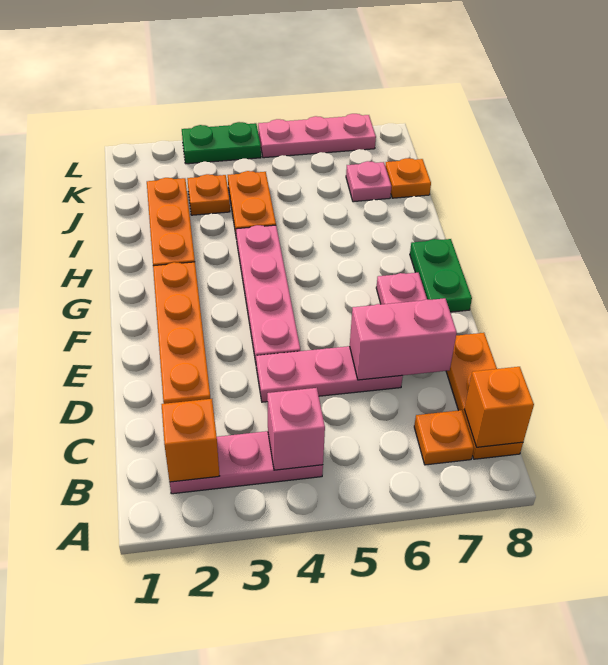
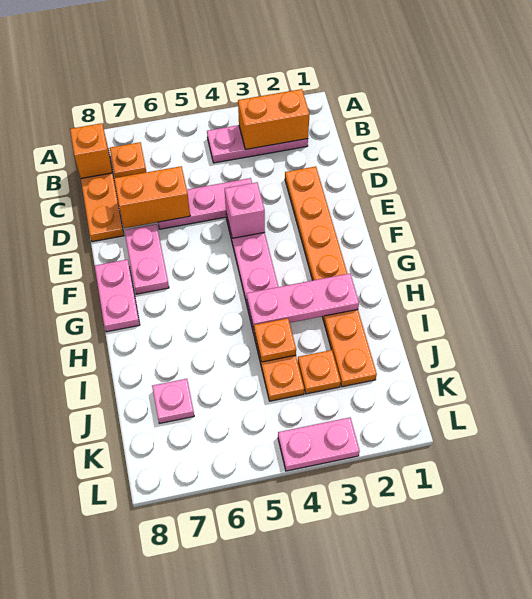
orange brick B2 level 2 -> orange brick B2:B3 level 2
pink brick B4 level 2 -> pink brick E4 level 2
pink brick D6:D7 level 2 -> orange brick D6:D7 level 2
green plate F8:G8 level 1 -> pink plate F8:G8 level 1
orange plate J8 level 1 -> orange plate I4 level 2
green plate L3:L4 level 1 -> pink plate L3:L4 level 1
pink plate L5:L7 level 1 -> pink plate H2:H4 level 2

